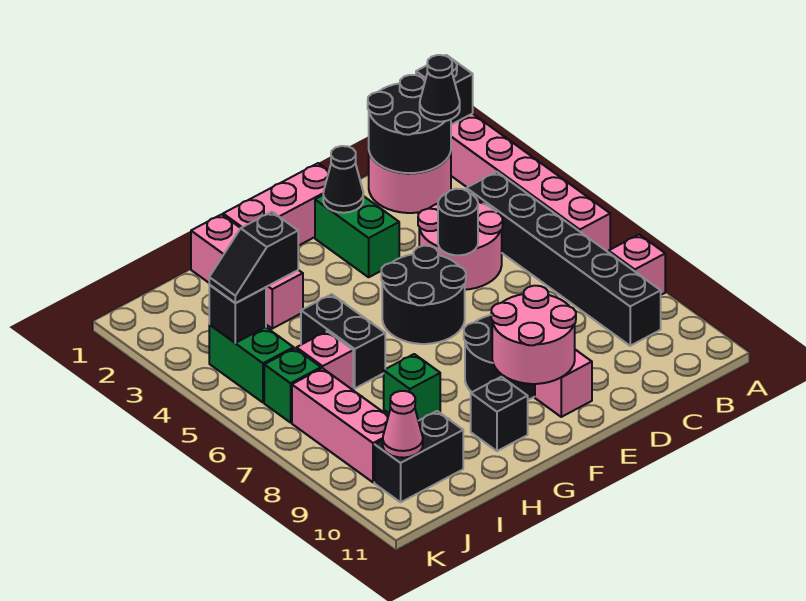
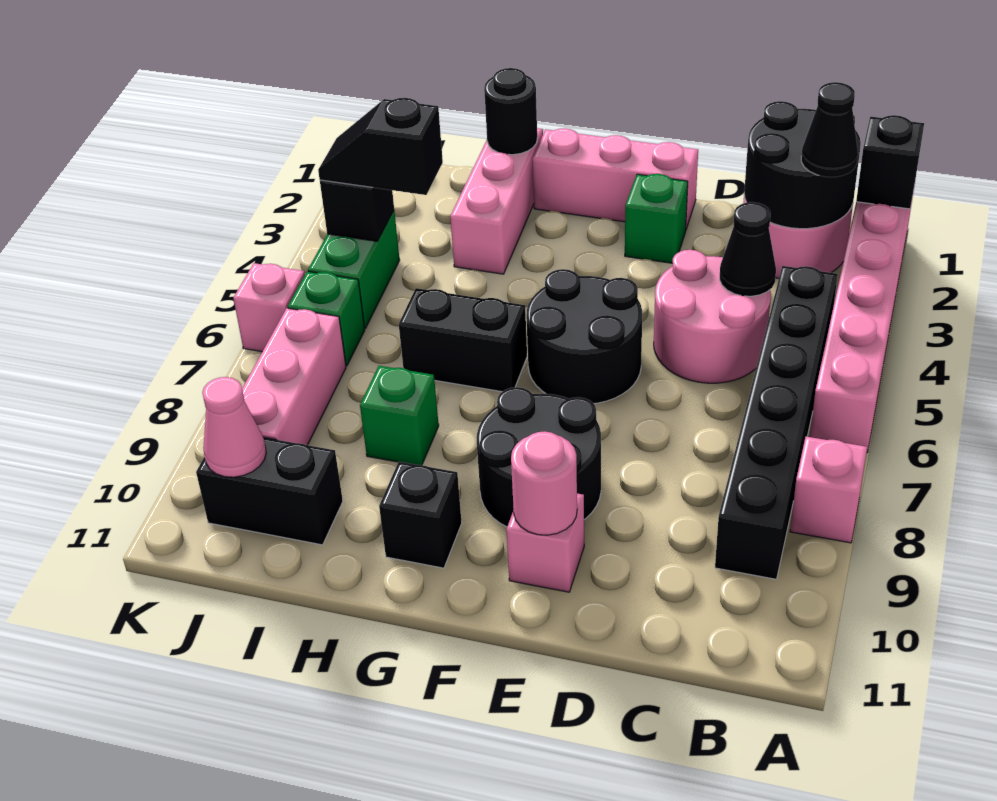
black round brick D5 level 2 -> black round brick H1 level 2
green brick E2:E3 level 1 -> green brick E2 level 1
black cone E2 level 2 -> black cone C4 level 2
pink round brick E9:F10 level 2 -> pink round brick E10 level 2
black brick H5:H6 level 1 -> black brick G6:H6 level 1
pink brick I6 level 1 -> pink brick K6 level 1

